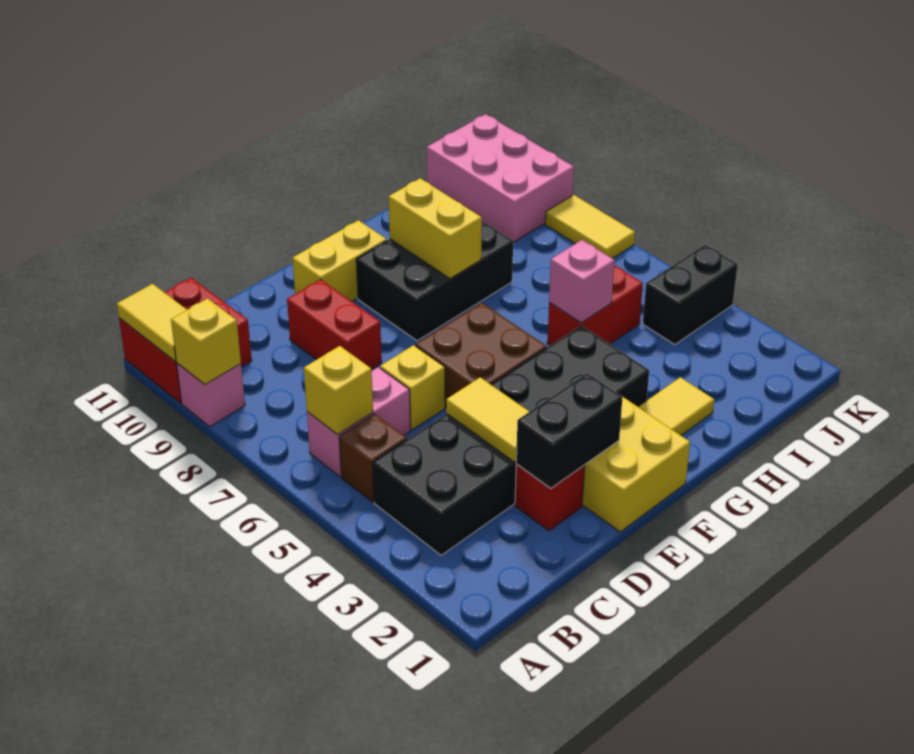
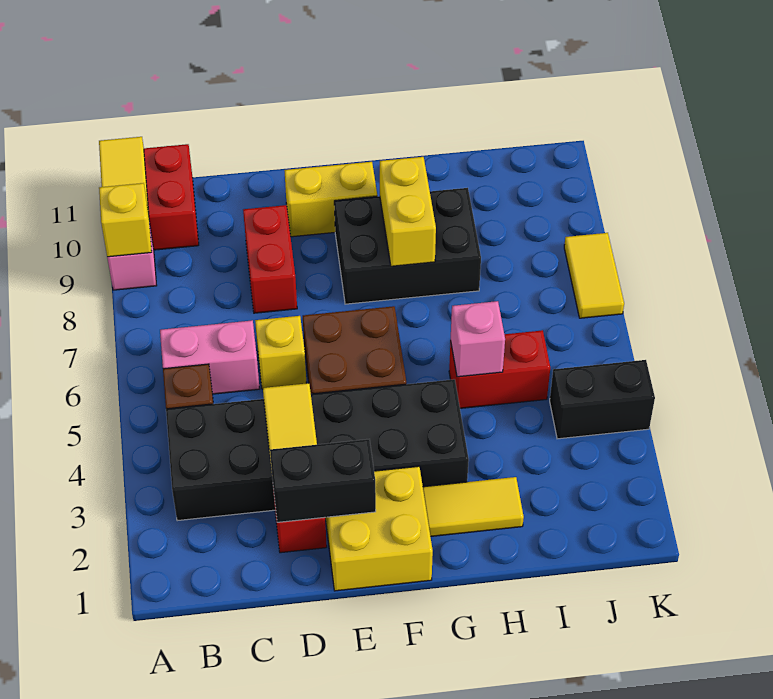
yellow brick B6 level 2 -> none
pink brick J9:K11 level 1 -> none

